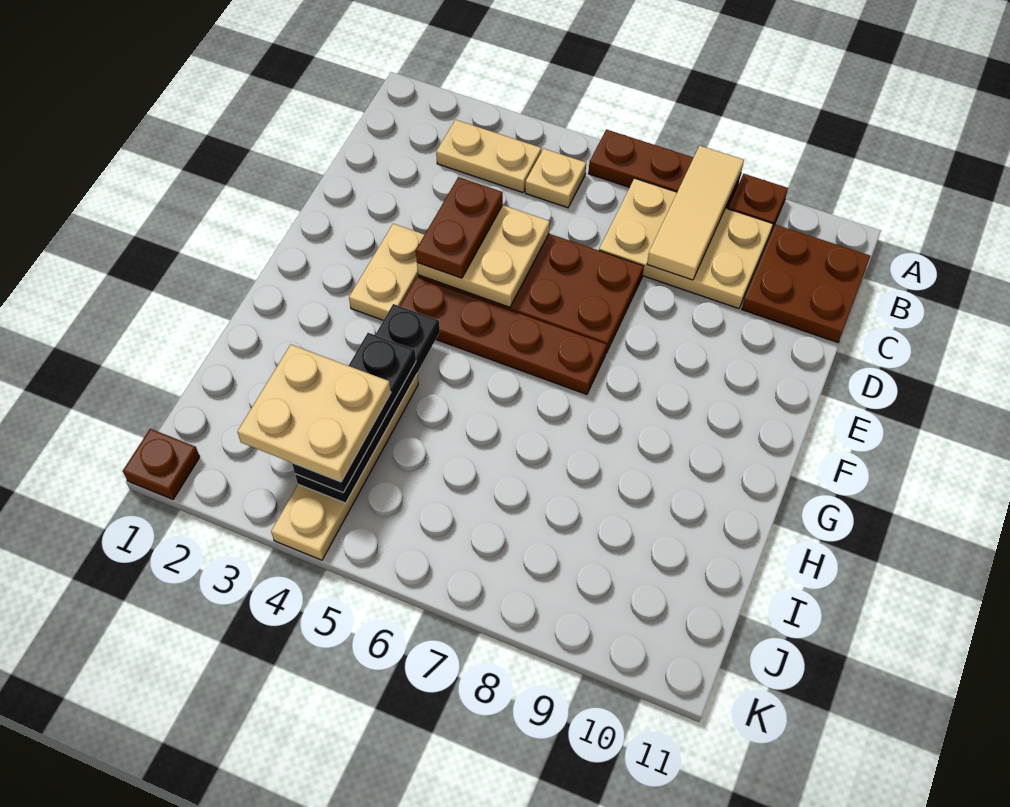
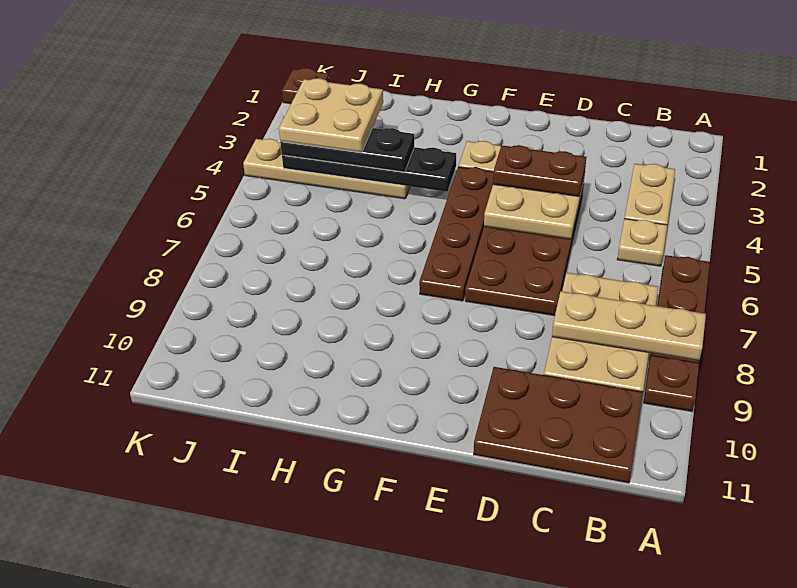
tan tile A8:C8 level 2 -> tan plate A8:C8 level 2
brown plate B10:C11 level 1 -> brown plate B10:D11 level 1

